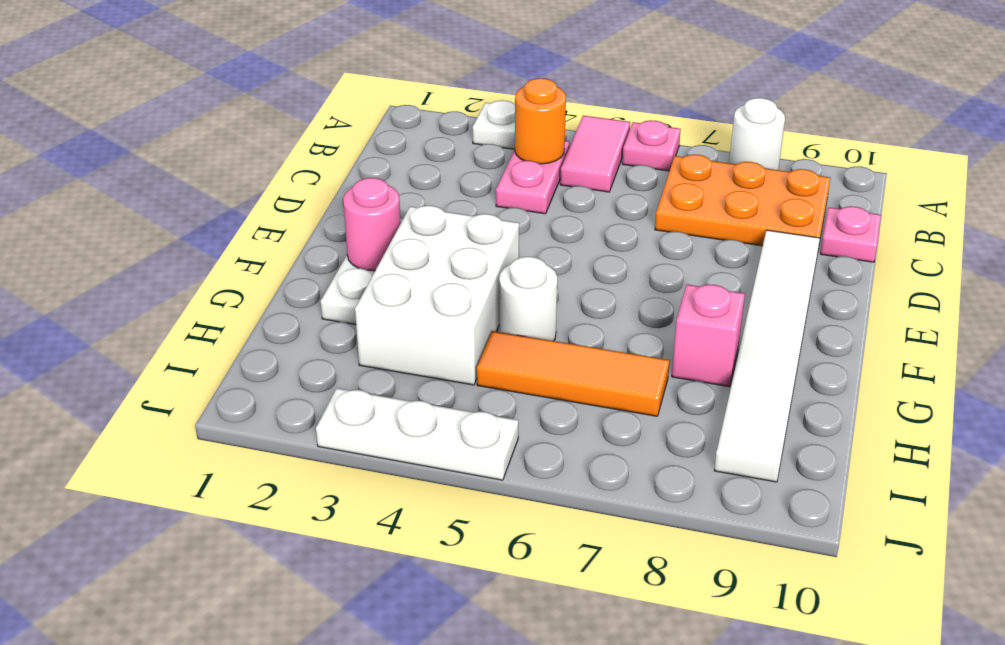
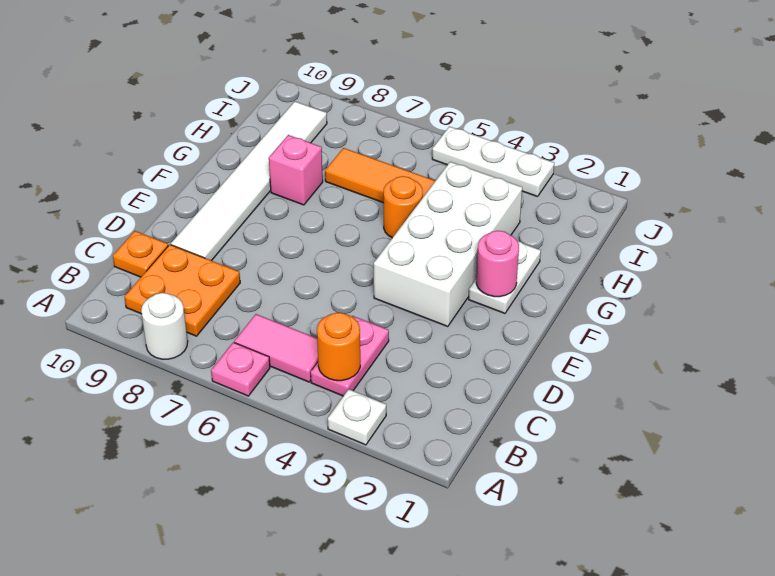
pink tile A5:B5 level 1 -> pink tile B5:B6 level 1
orange plate B7:C9 level 1 -> orange plate B8:C9 level 1
pink plate C10 level 1 -> orange plate C10 level 1
white brick F3:H4 level 1 -> white brick E3:H4 level 1
white round brick G5 level 1 -> orange round brick G5 level 1

